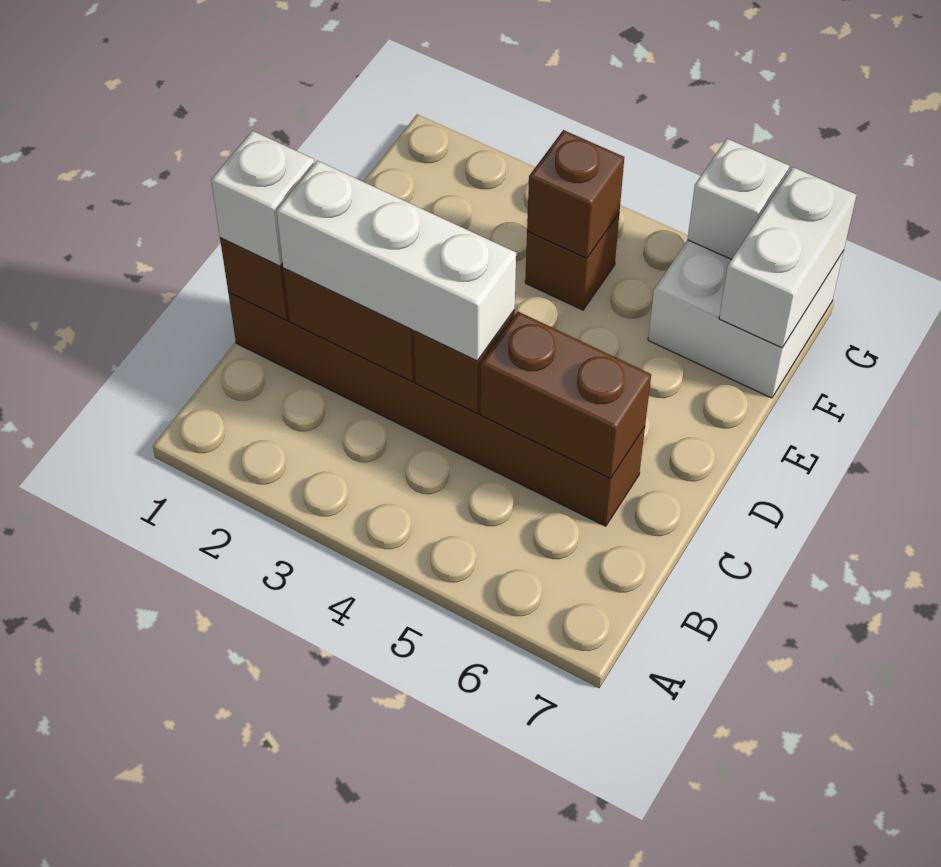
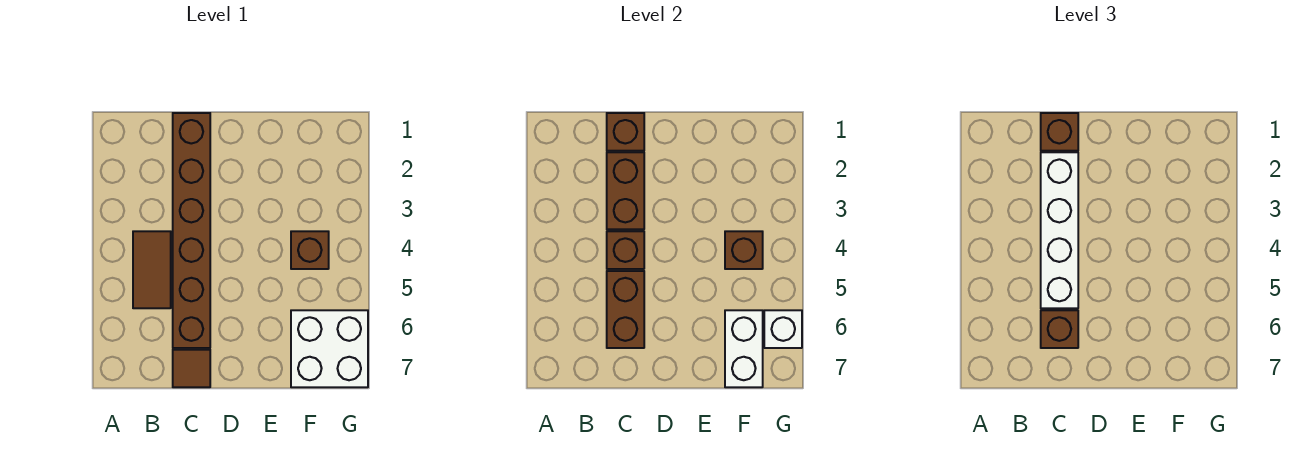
none -> brown tile B4:B5 level 1
white brick C1 level 3 -> brown brick C1 level 3
white brick C2:C4 level 3 -> white brick C2:C5 level 3
none -> brown brick C6 level 3
none -> brown tile C7 level 1
white brick F7:G7 level 2 -> white brick F6:F7 level 2

